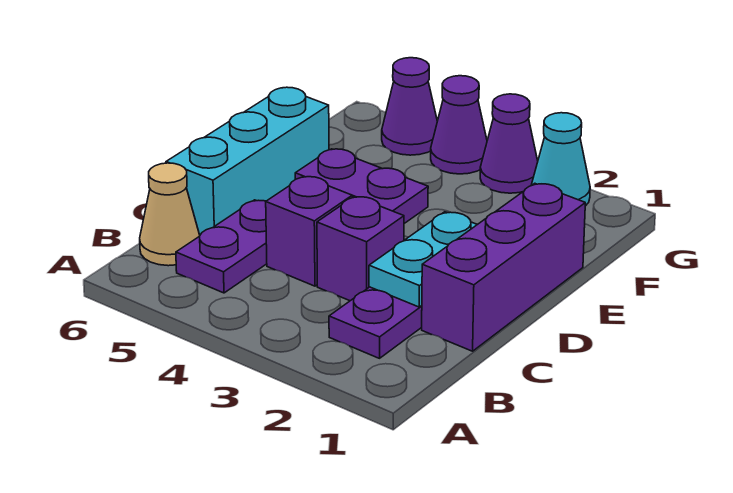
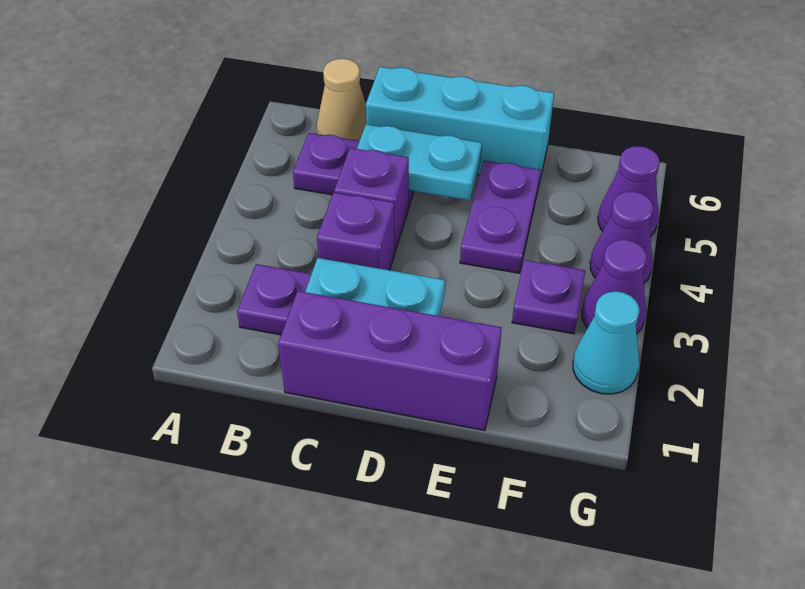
none -> cyan plate C5:D5 level 2
none -> purple plate F3 level 1

